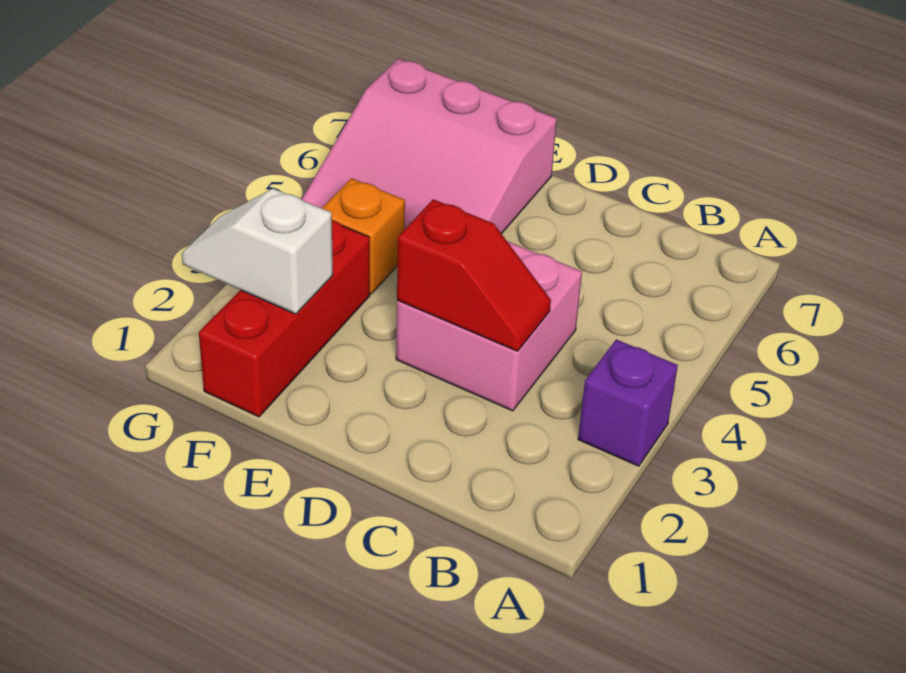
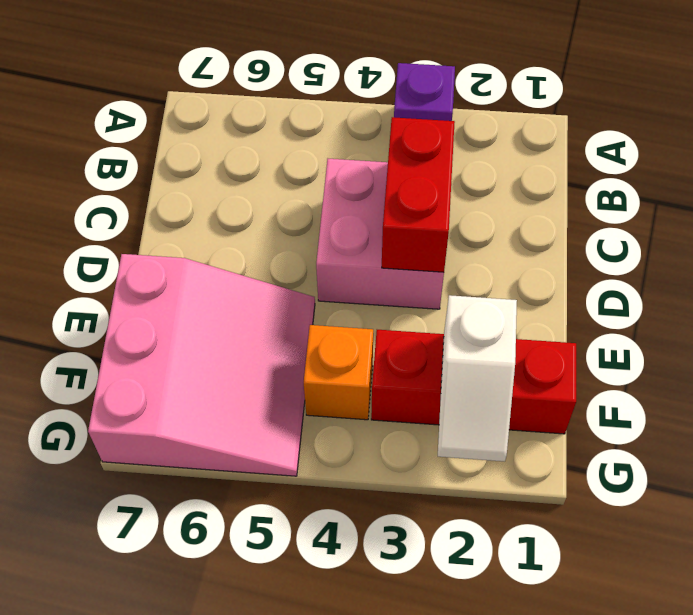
red slope C3:D3 level 2 top D -> red brick C3:D3 level 2

